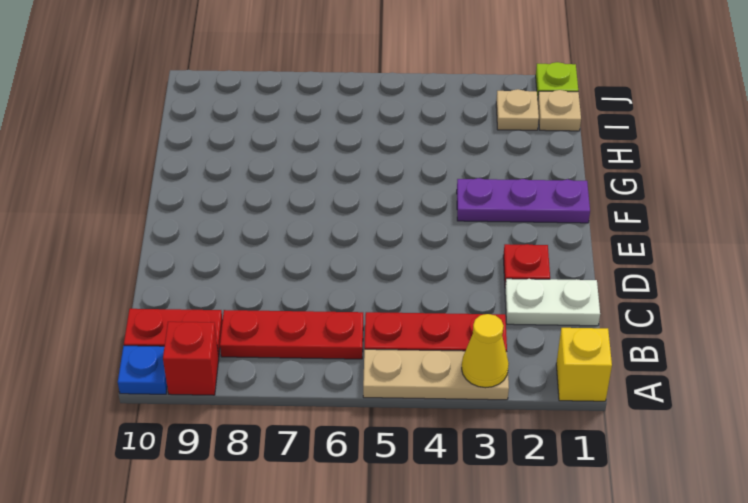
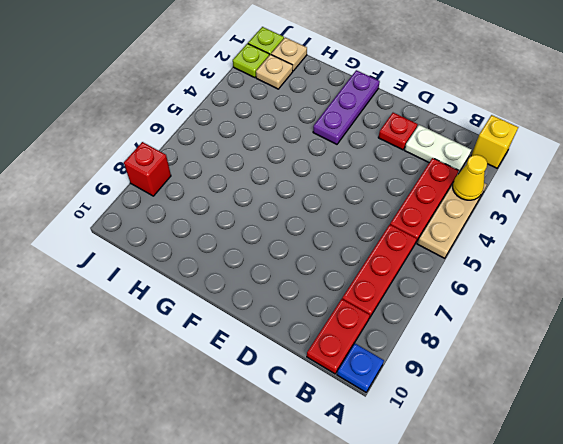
red brick A9 level 1 -> red brick J8 level 1
white plate C1:C2 level 1 -> white plate B2:C2 level 1
none -> lime plate J2 level 1

